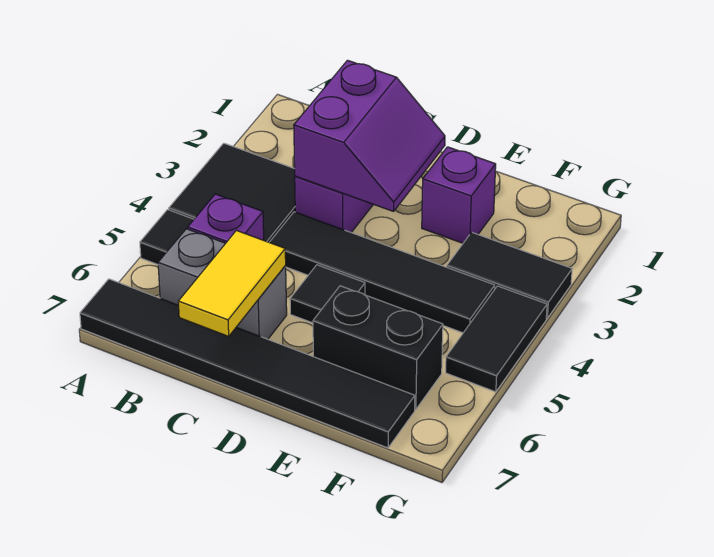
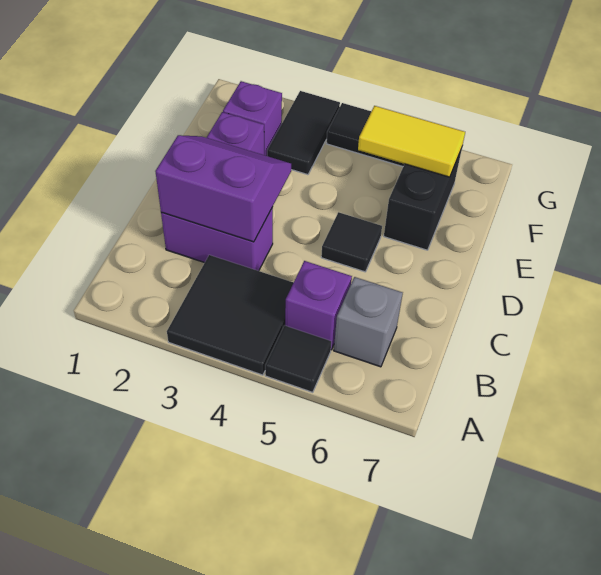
black tile A7:F7 level 1 -> none
grey brick B6:C6 level 1 -> grey brick B6 level 1
black tile C4:F4 level 1 -> none
yellow tile C6:C7 level 2 -> yellow tile F5:F6 level 2
none -> purple brick F2 level 1

